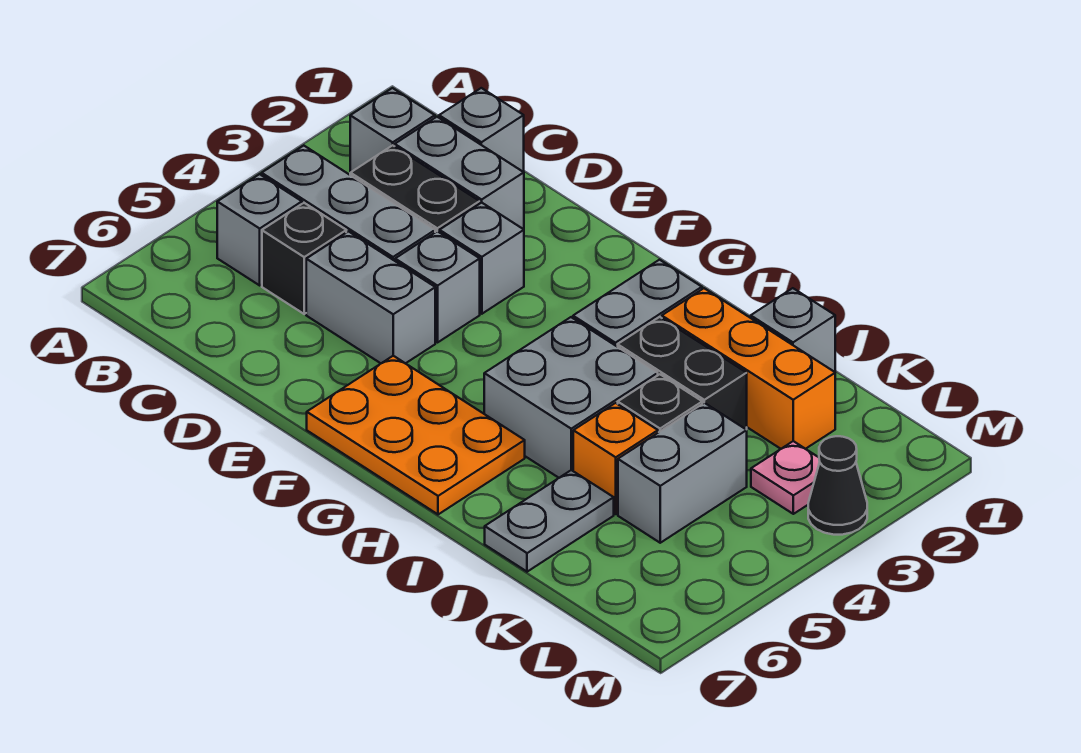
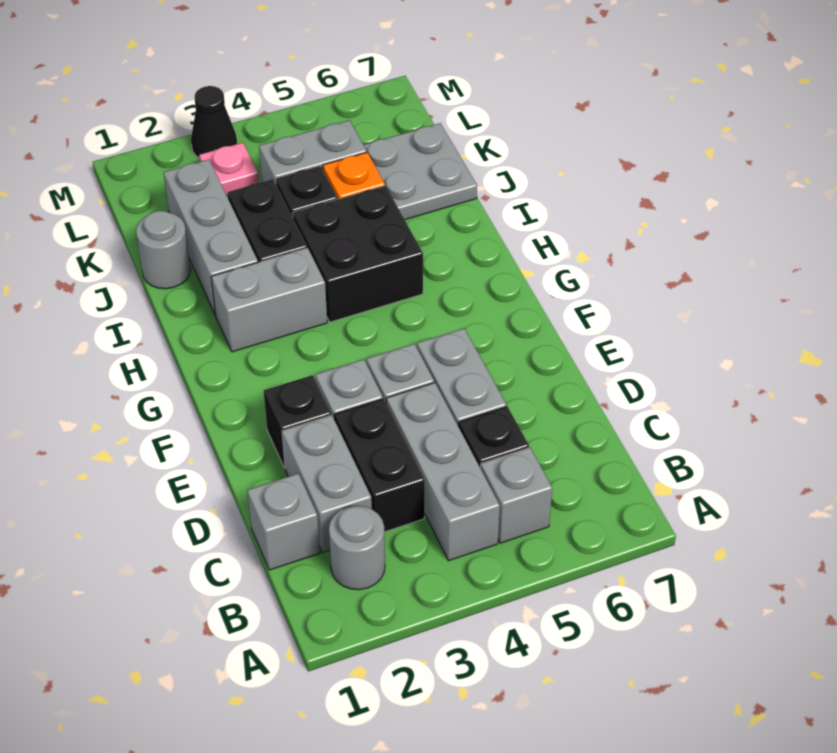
grey brick B2 level 1 -> grey round brick B2 level 1
none -> black brick E2 level 1
orange plate F6:H7 level 1 -> none
grey brick H4:I5 level 1 -> black brick H4:I5 level 1
orange brick I2:K2 level 1 -> grey brick I2:K2 level 1
grey brick J1 level 1 -> grey round brick J1 level 1
grey plate J6:J7 level 1 -> grey plate J6:K7 level 1

